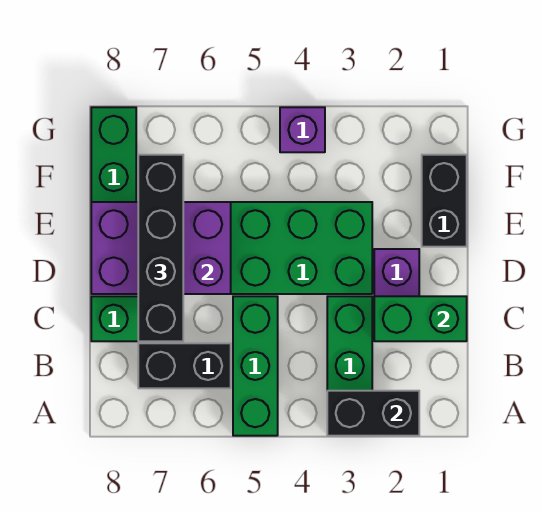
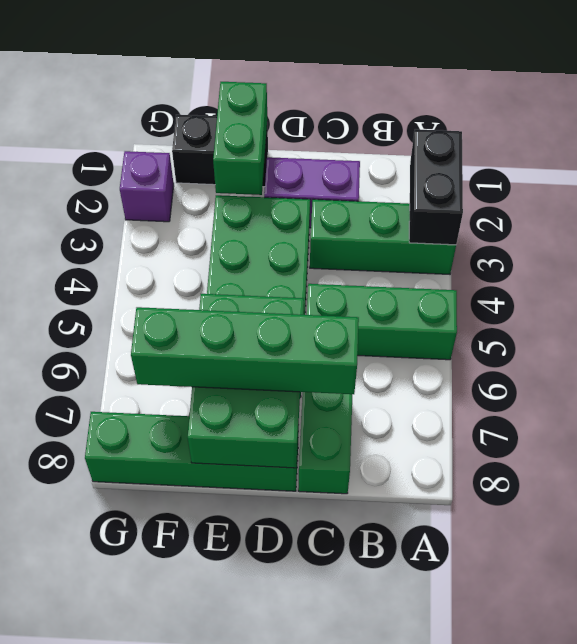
black brick B6:B7 level 1 -> none
green brick C1:C2 level 2 -> green brick E1:E2 level 2
black brick C7:F7 level 3 -> green brick C7:F7 level 3
purple brick D6:E8 level 2 -> green brick D6:E8 level 2
purple brick G4 level 1 -> purple brick G2 level 1

